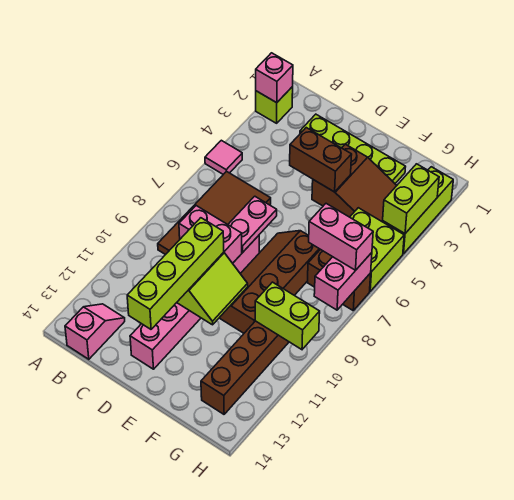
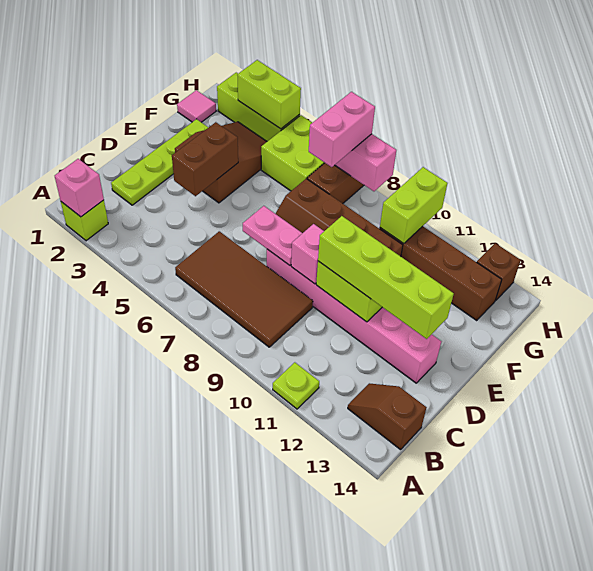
pink tile A5 level 1 -> pink tile G1 level 1
none -> lime plate A11 level 1
pink slope B13:B14 level 1 top 14 -> brown slope B13:B14 level 1 top 14
pink brick C9:D9 level 2 -> pink brick D9 level 2
none -> brown brick H13 level 1

